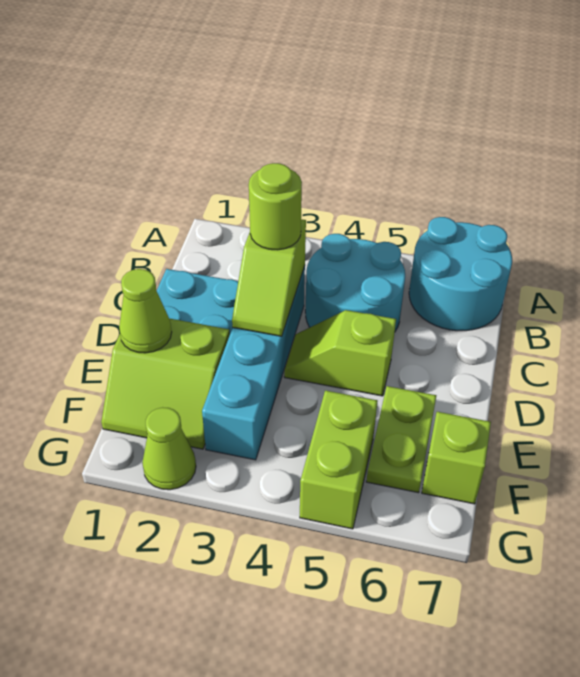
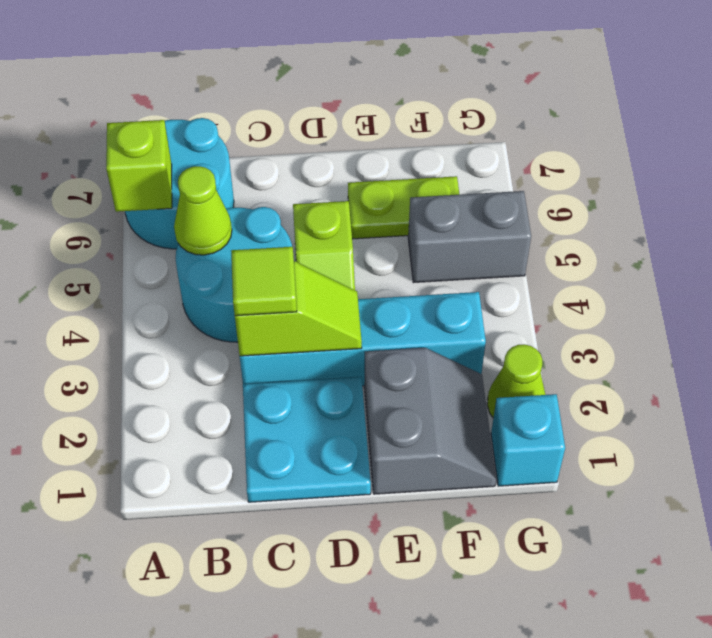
lime round brick C3 level 3 -> lime tile C3 level 3
lime slope E1:F2 level 1 top E -> grey slope E1:F2 level 1 top E
lime cone E1 level 2 -> lime cone B5 level 2
lime brick F5:G5 level 1 -> grey brick F5:G5 level 1
lime brick F7 level 1 -> lime brick A6 level 2
none -> cyan brick G1 level 1

